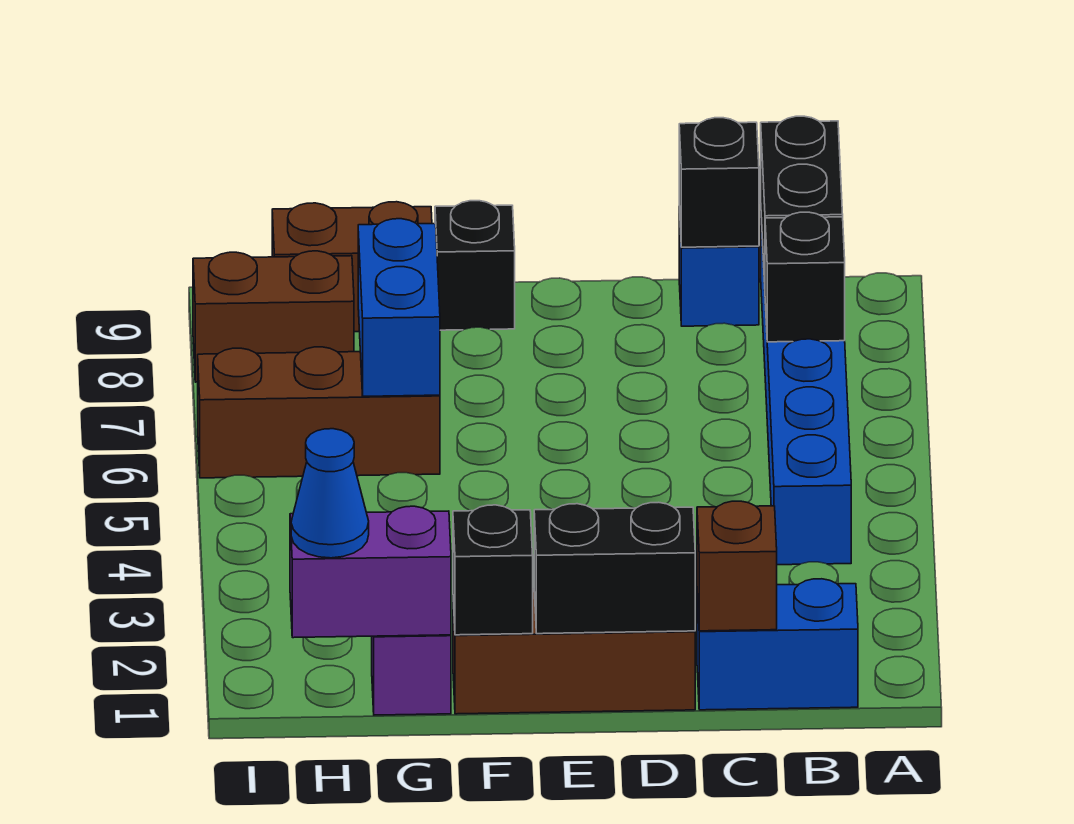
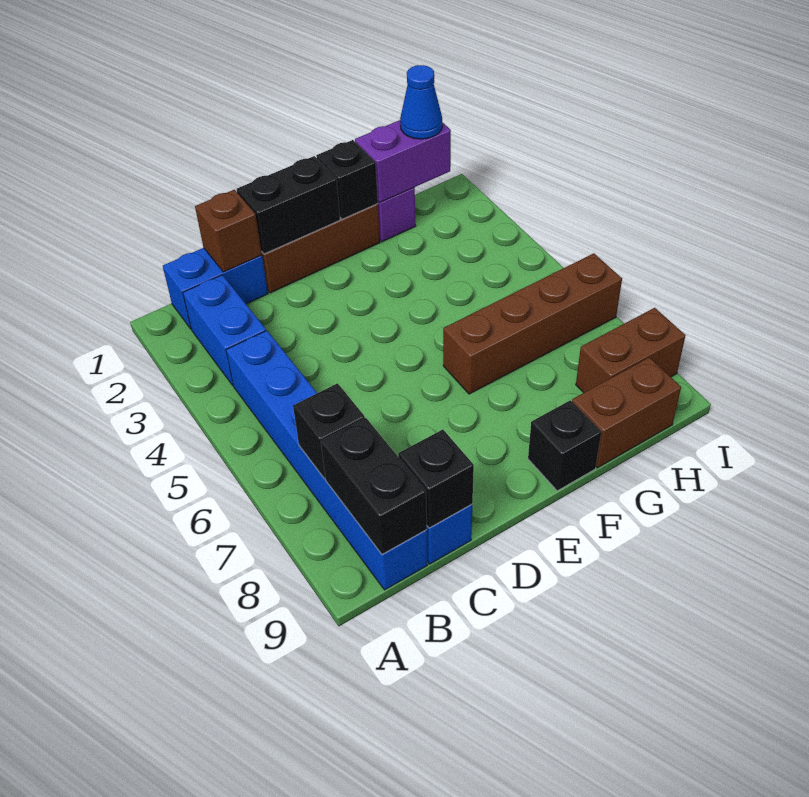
brown brick G6:I6 level 1 -> brown brick F6:I6 level 1
blue brick G6:G7 level 2 -> blue brick B2:B3 level 1

